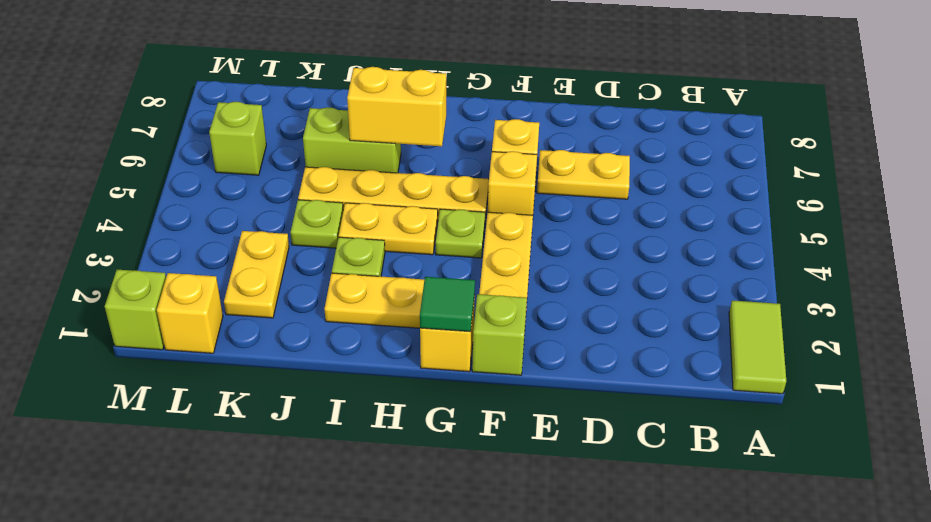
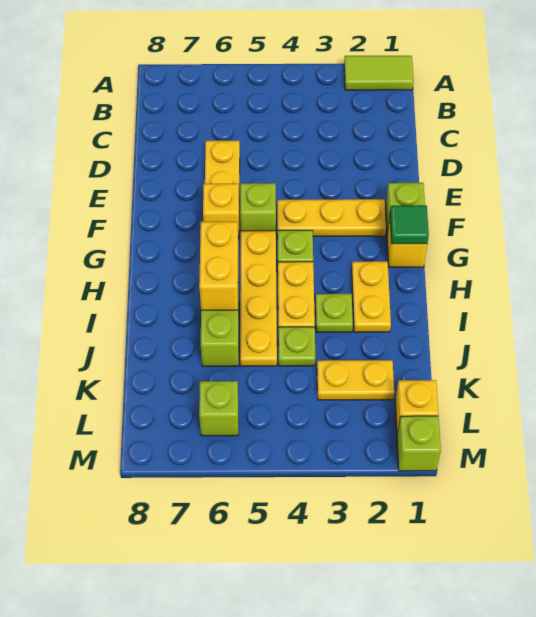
yellow brick F5 level 1 -> lime brick F5 level 1

